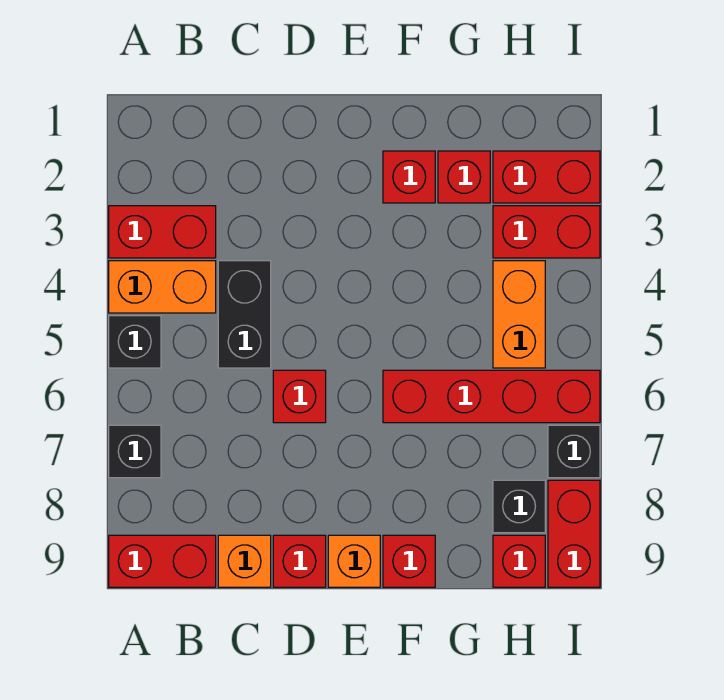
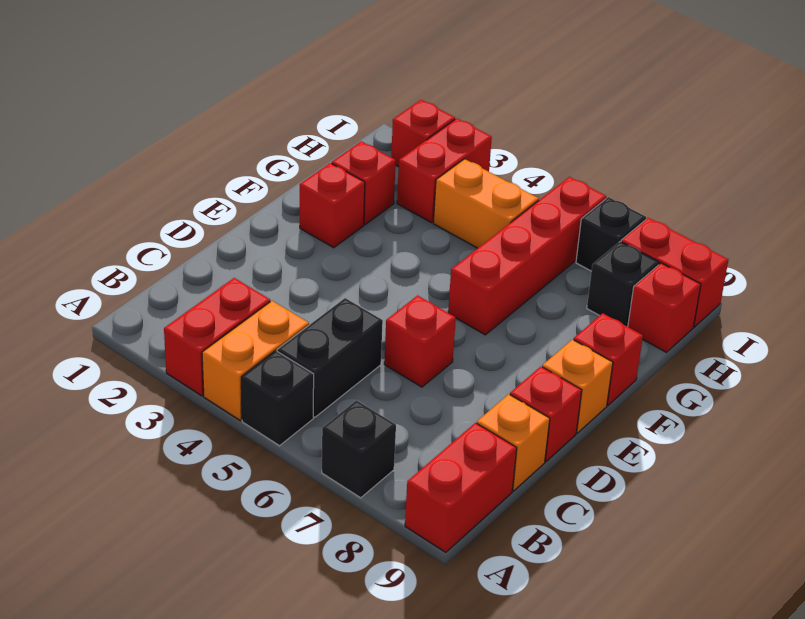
black brick C4:C5 level 1 -> black brick B5:C5 level 1
red brick H2:I2 level 1 -> red brick I2 level 1

